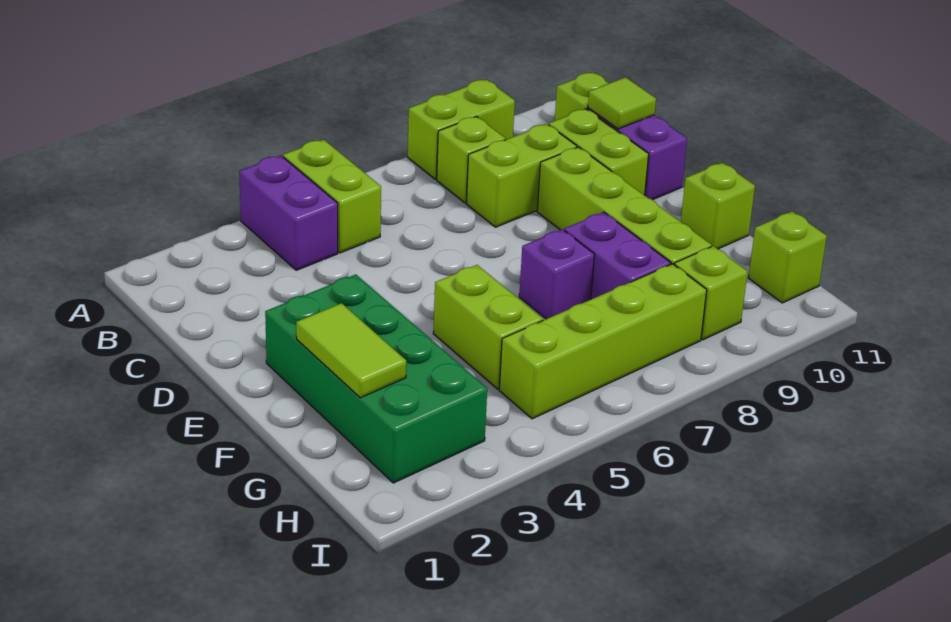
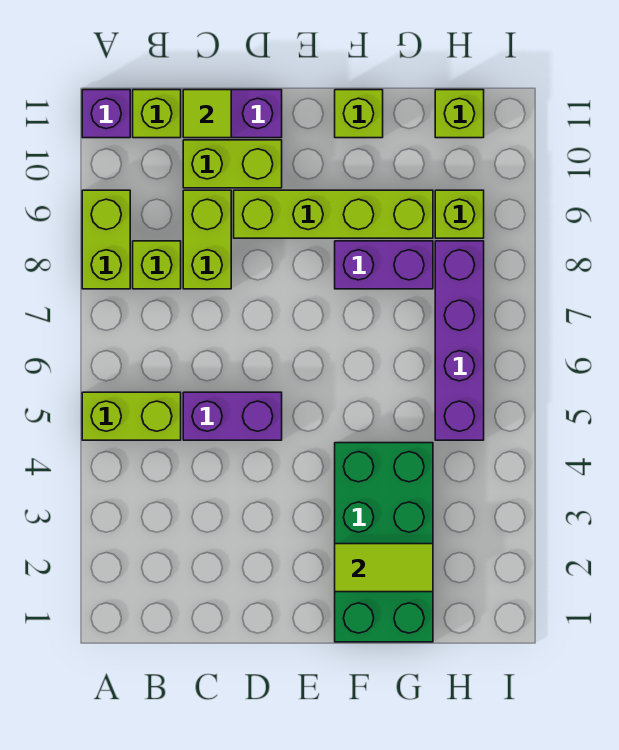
purple brick A4:B4 level 1 -> purple brick C5:D5 level 1
green brick E2:H3 level 1 -> green brick F1:G4 level 1
lime brick F5:G5 level 1 -> none
purple brick F7 level 1 -> purple brick A11 level 1
lime brick H5:H8 level 1 -> purple brick H5:H8 level 1

